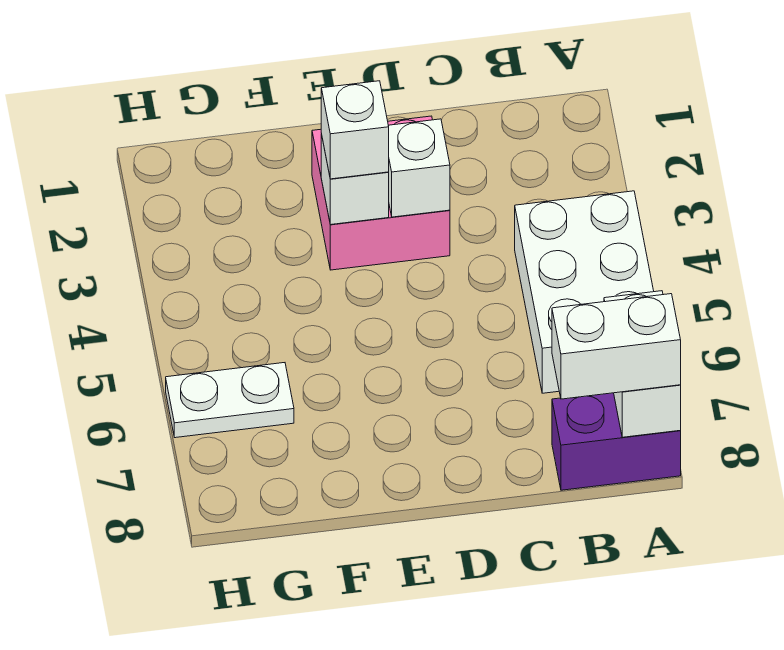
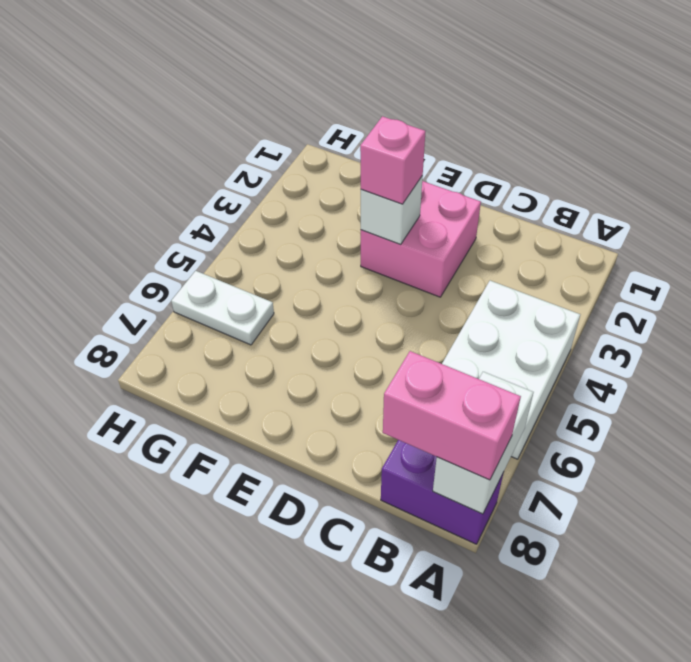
white brick A8:B8 level 3 -> pink brick A8:B8 level 3
white brick D3 level 2 -> none
white brick E3 level 3 -> pink brick E3 level 3

